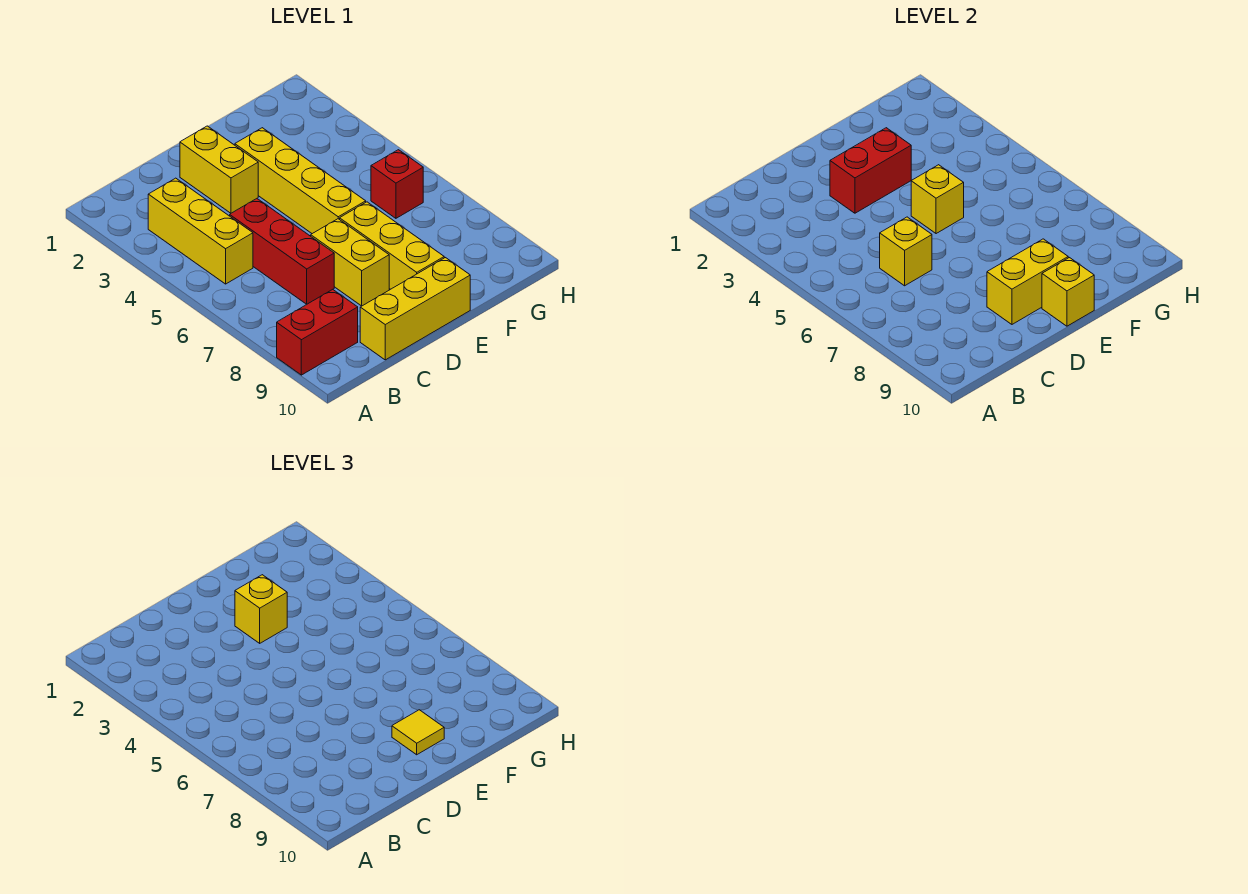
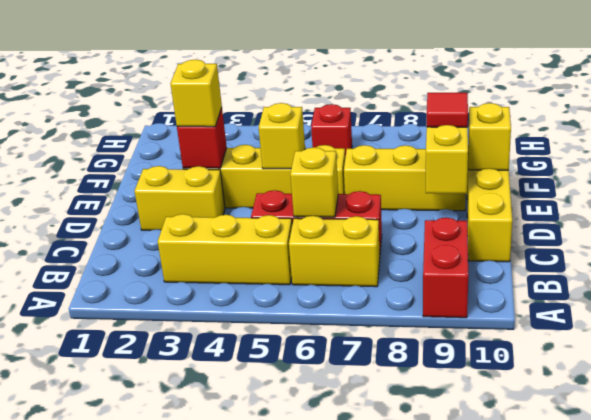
red brick D3:E3 level 2 -> red brick E3 level 2
yellow brick D7:D8 level 1 -> yellow brick B6:B7 level 1
yellow tile E9 level 3 -> red tile E9 level 3

